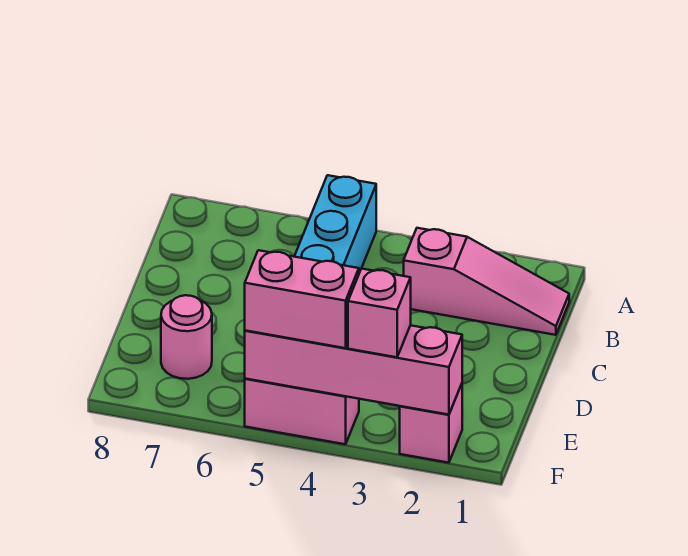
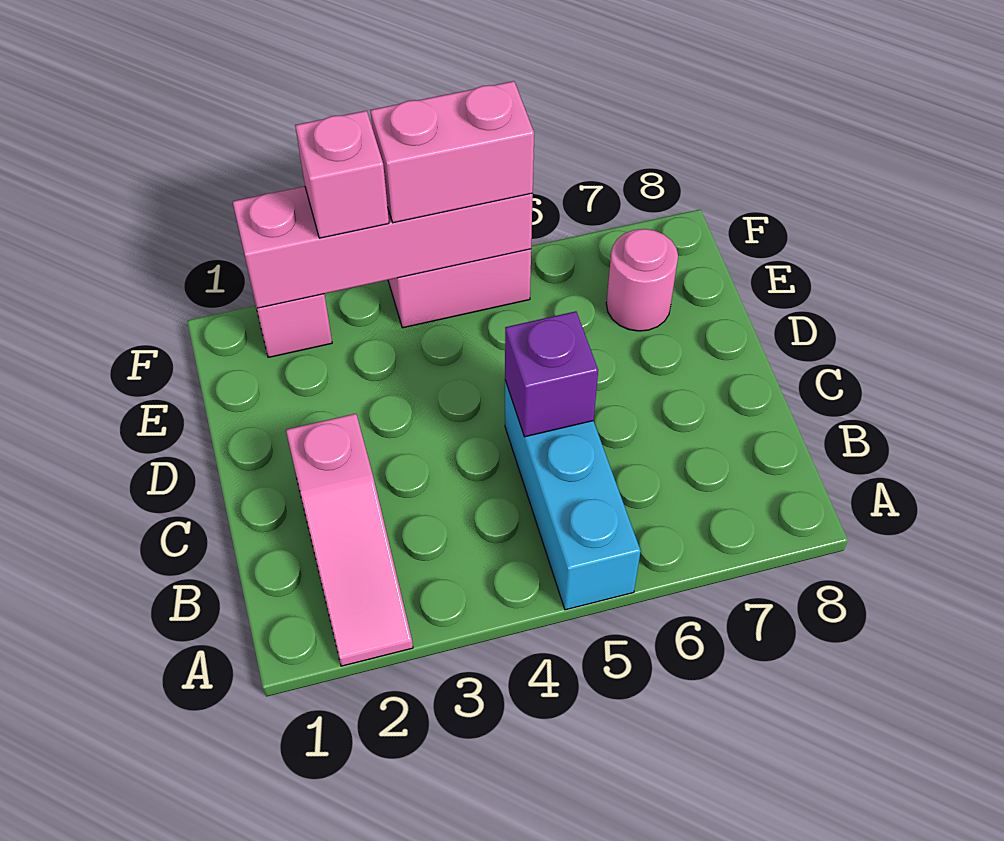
pink slope B1:B3 level 1 top 3 -> pink slope A2:C2 level 1 top C
none -> purple brick C5 level 2

